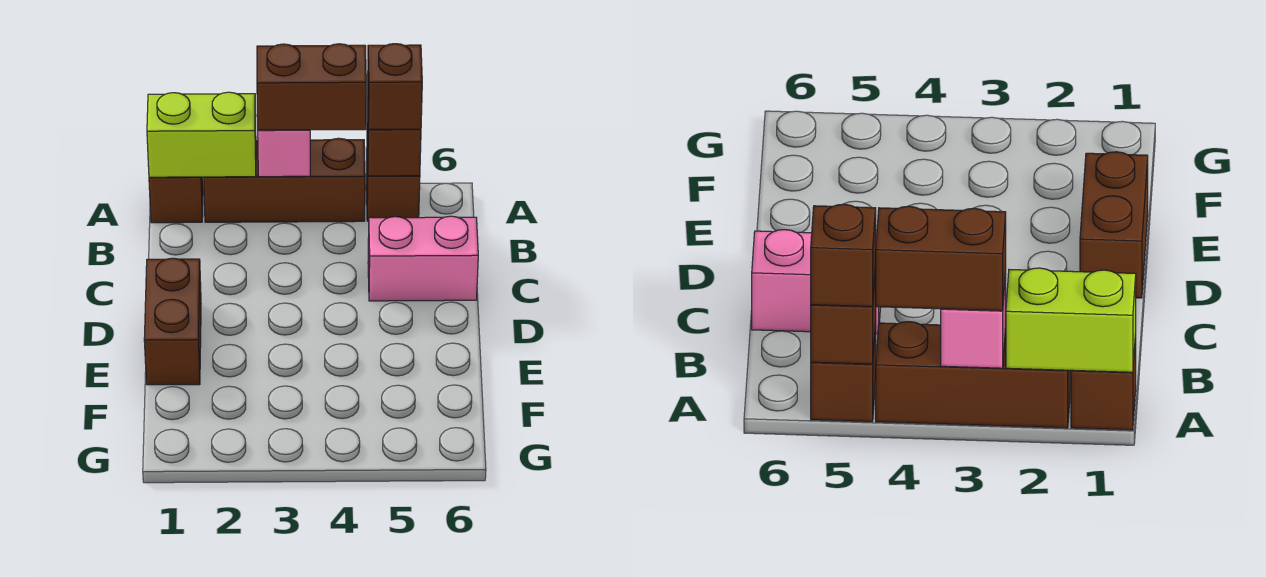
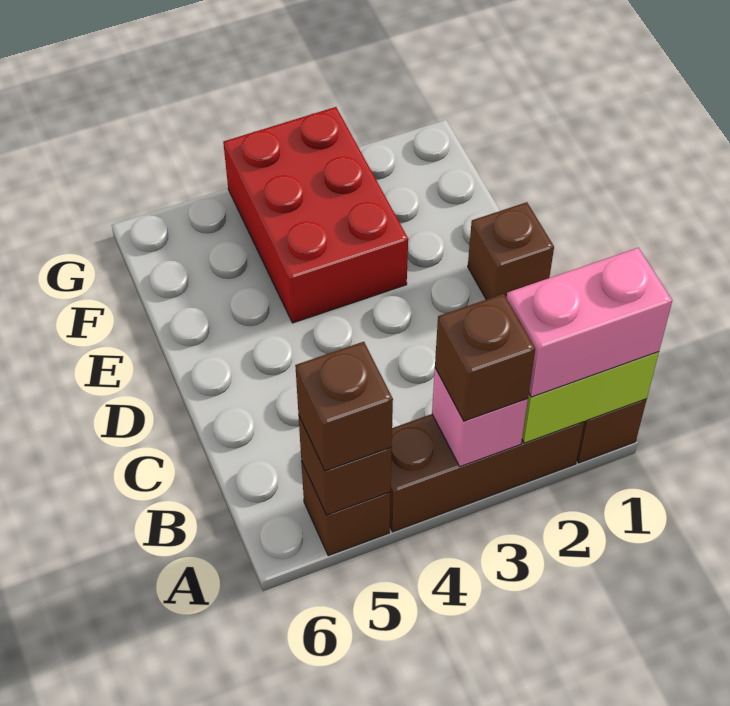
brown brick A3:A4 level 3 -> brown brick A3 level 3
pink brick C5:C6 level 1 -> pink brick A1:A2 level 3
brown brick D1:E1 level 1 -> brown brick D1 level 1
none -> red brick E3:G4 level 1

